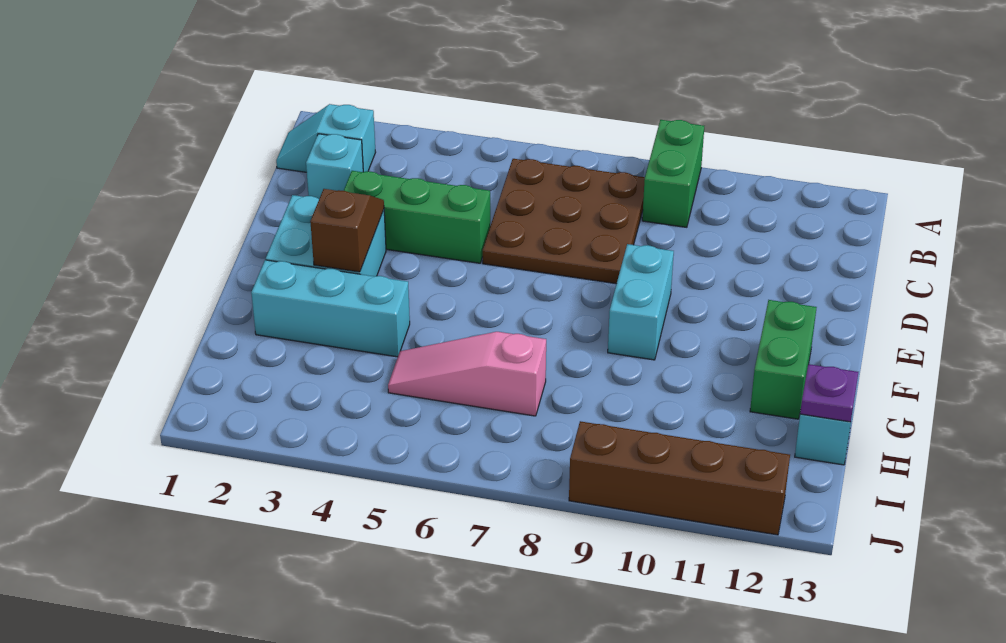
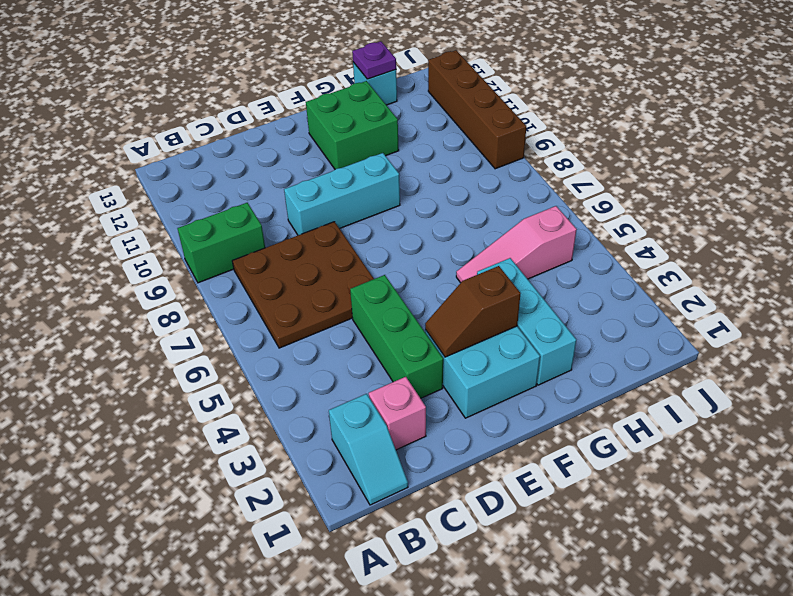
cyan brick C2 level 1 -> pink brick C2 level 1
cyan brick E9:F9 level 1 -> cyan brick D9:F9 level 1
green brick F12:G12 level 1 -> green brick F11:G12 level 1
pink slope H5:H7 level 1 top 7 -> pink slope G5:I5 level 1 top I

